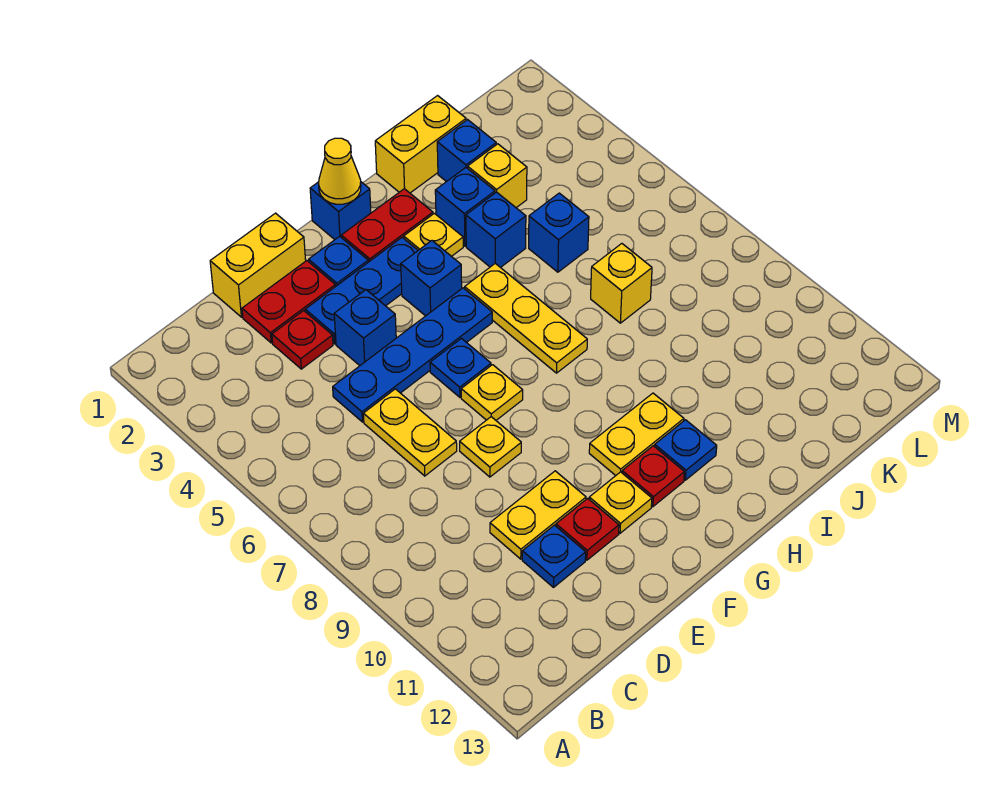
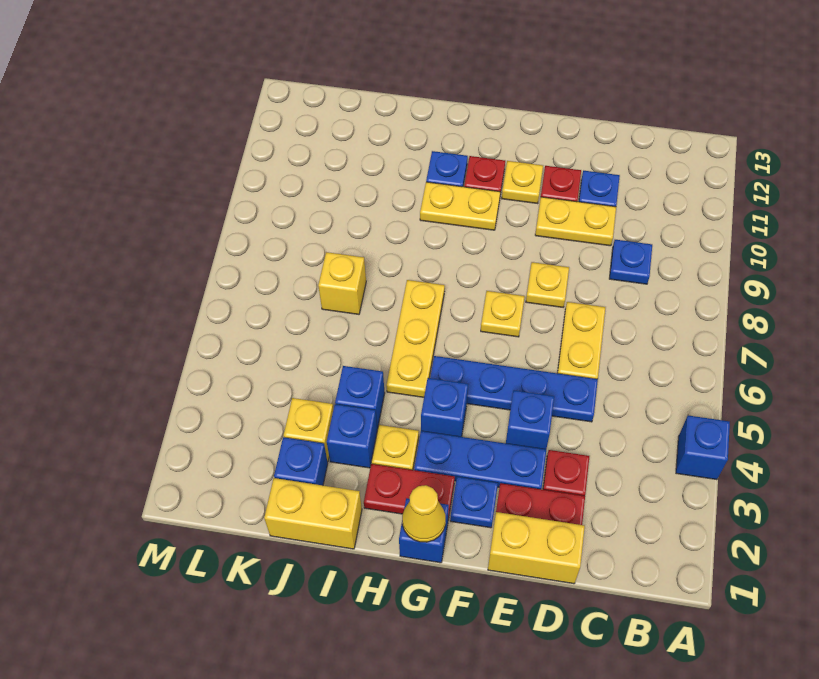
blue plate F6 level 1 -> blue plate C9 level 1
blue brick J5 level 1 -> blue brick A4 level 1

